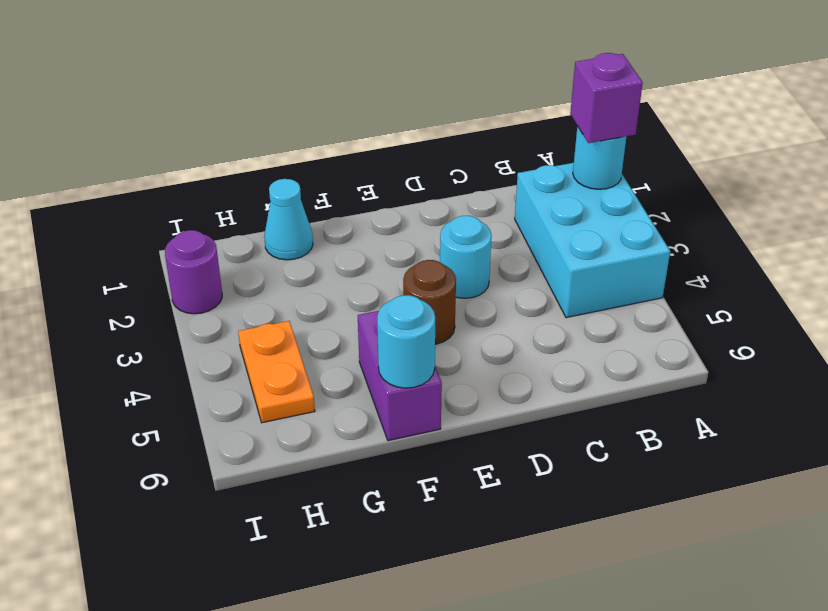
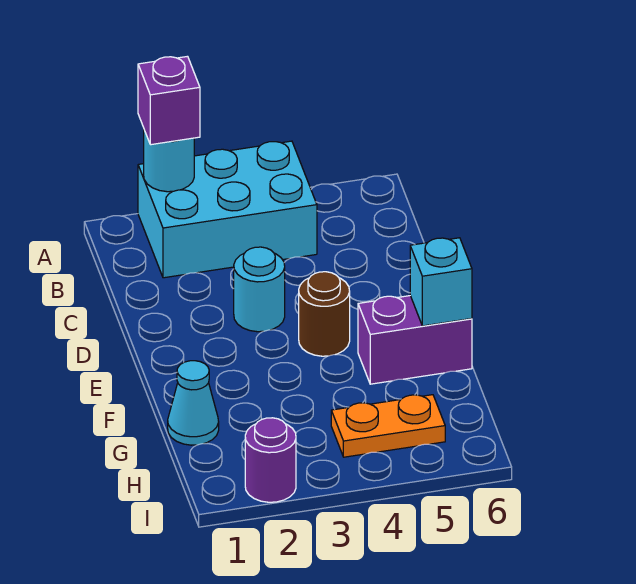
cyan round brick F6 level 2 -> cyan brick F6 level 2

